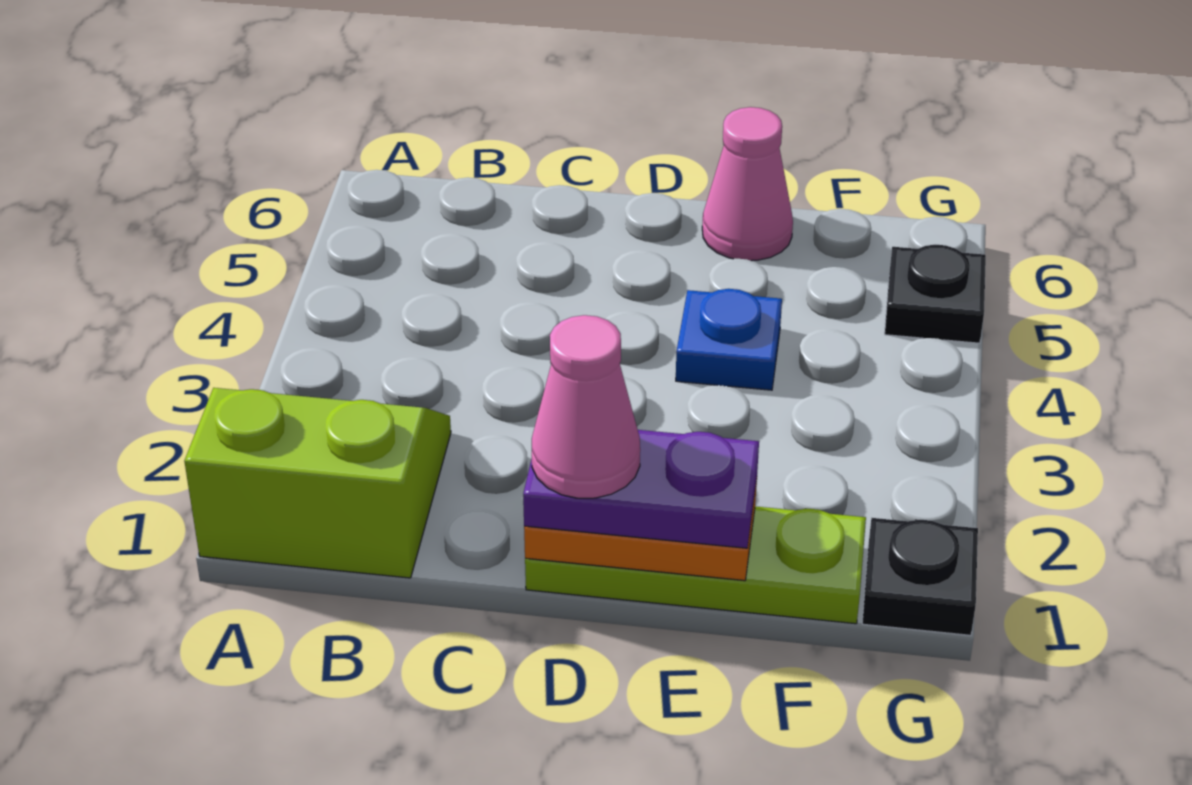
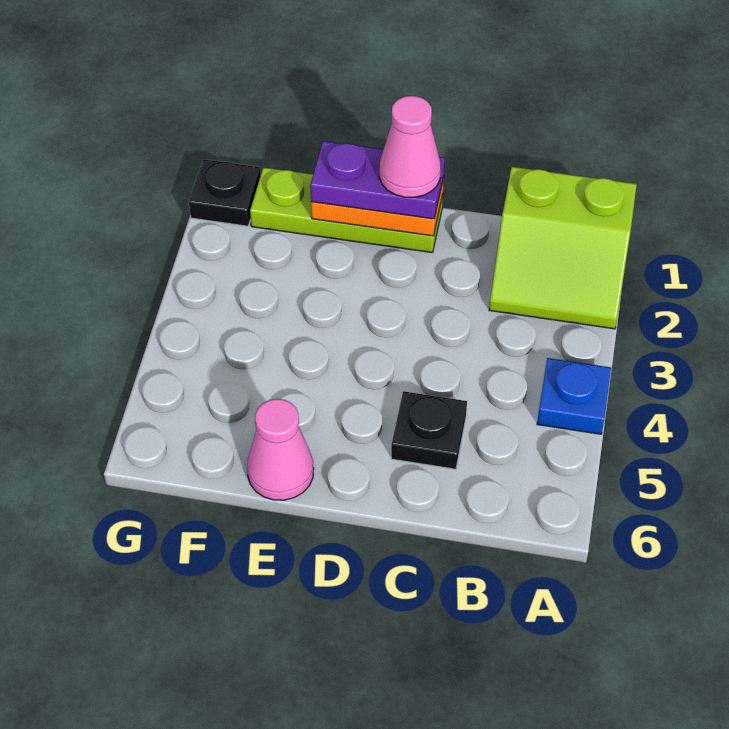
blue plate E4 level 1 -> blue plate A4 level 1
black plate G5 level 1 -> black plate C5 level 1

